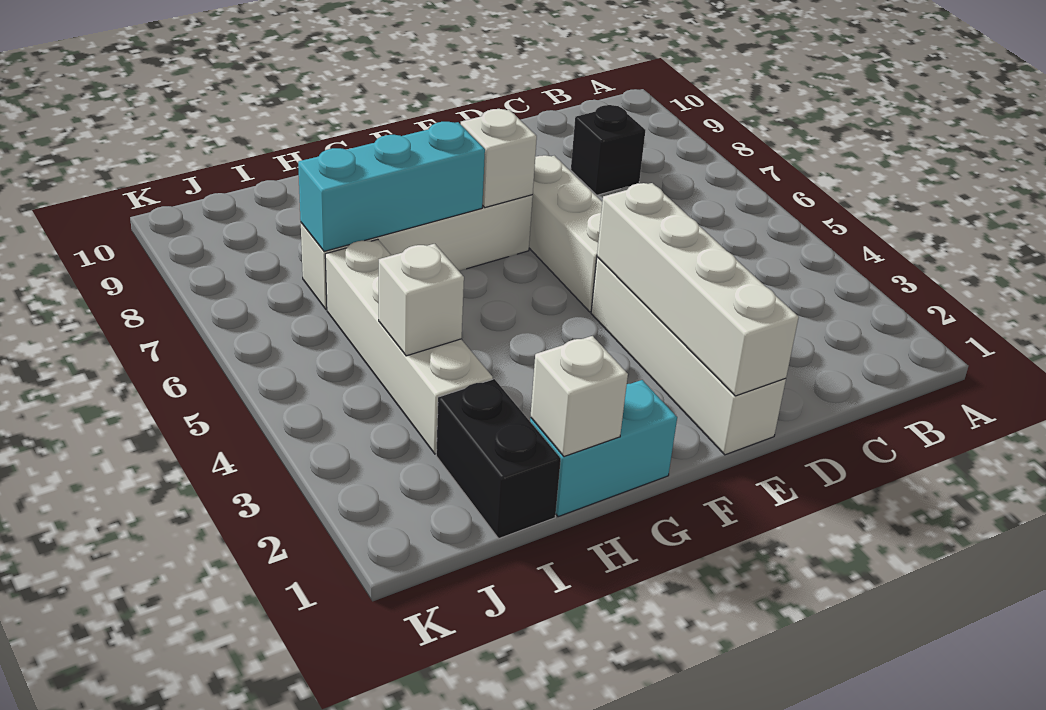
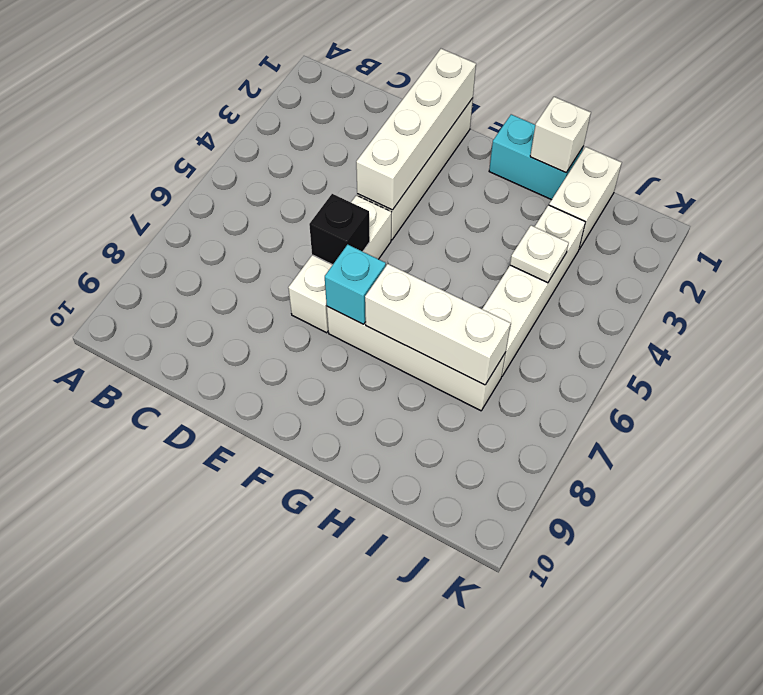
black brick C8 level 1 -> black brick E6 level 2
white brick F7 level 2 -> cyan brick F7 level 2
cyan brick G7:I7 level 2 -> white brick G7:I7 level 2
black brick I1:I2 level 1 -> white brick I1:I2 level 1
white brick I4 level 2 -> white plate I4 level 2

